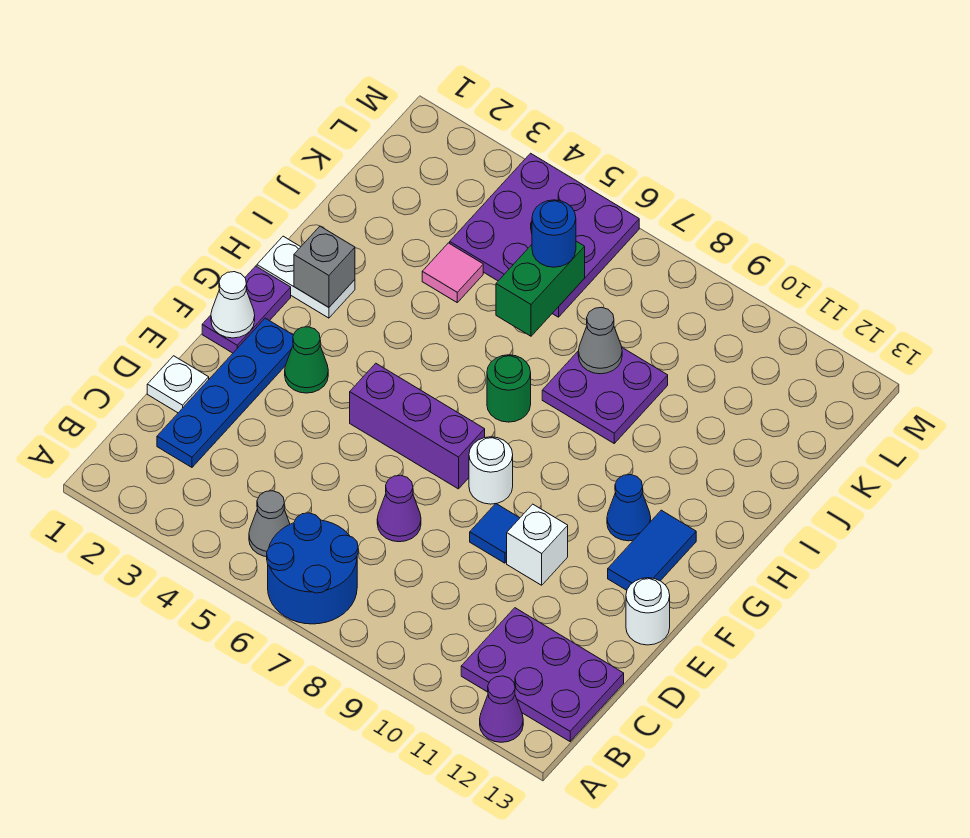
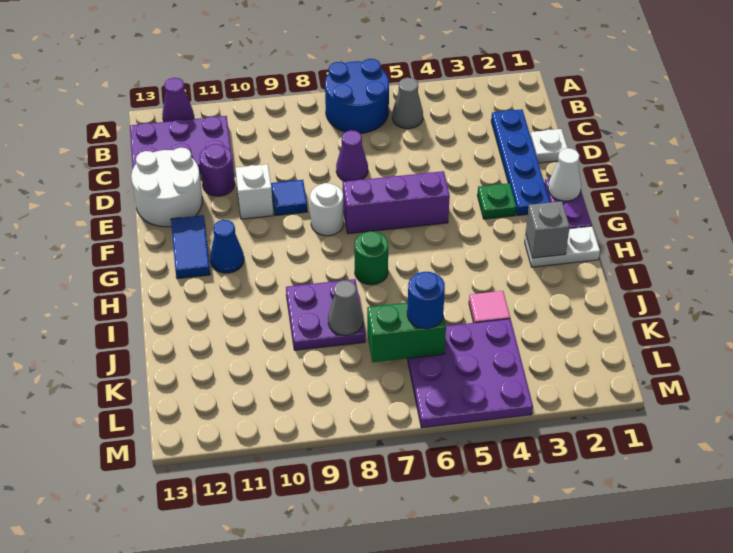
none -> purple round brick D11 level 1
white round brick E13 level 1 -> white round brick D12:E13 level 1
green cone F3 level 1 -> green plate F3 level 1
green brick J6:K6 level 2 -> green brick K6:K7 level 2

